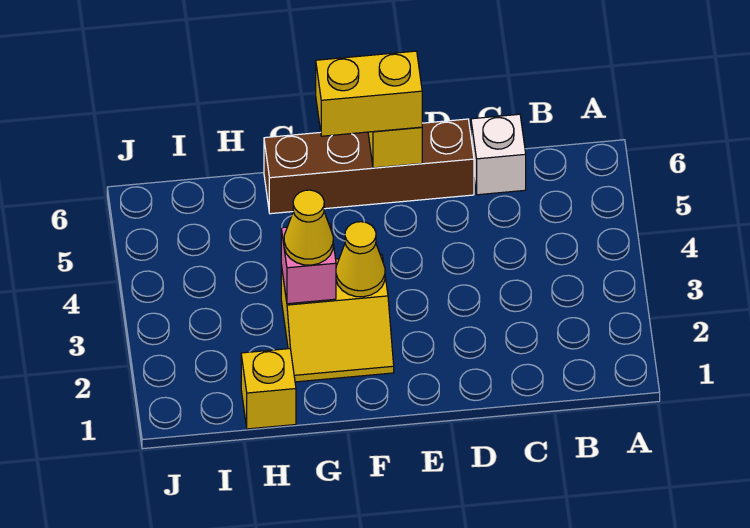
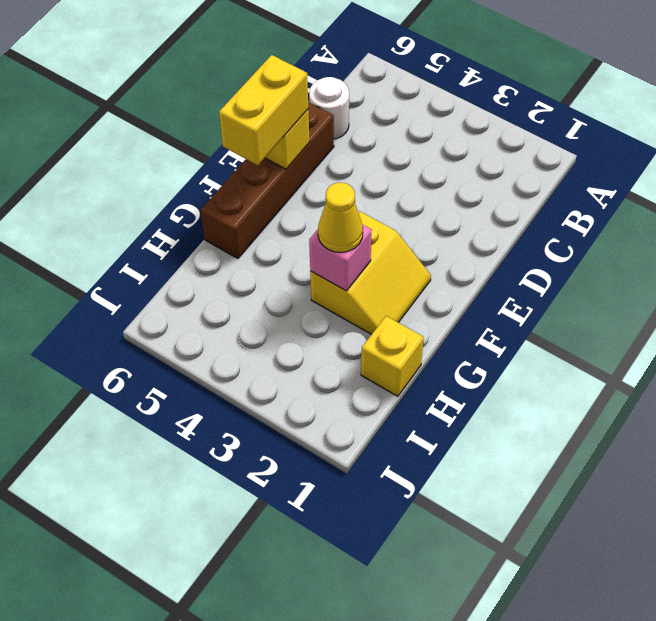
white brick C6 level 1 -> white round brick C6 level 1
yellow cone F3 level 2 -> none

